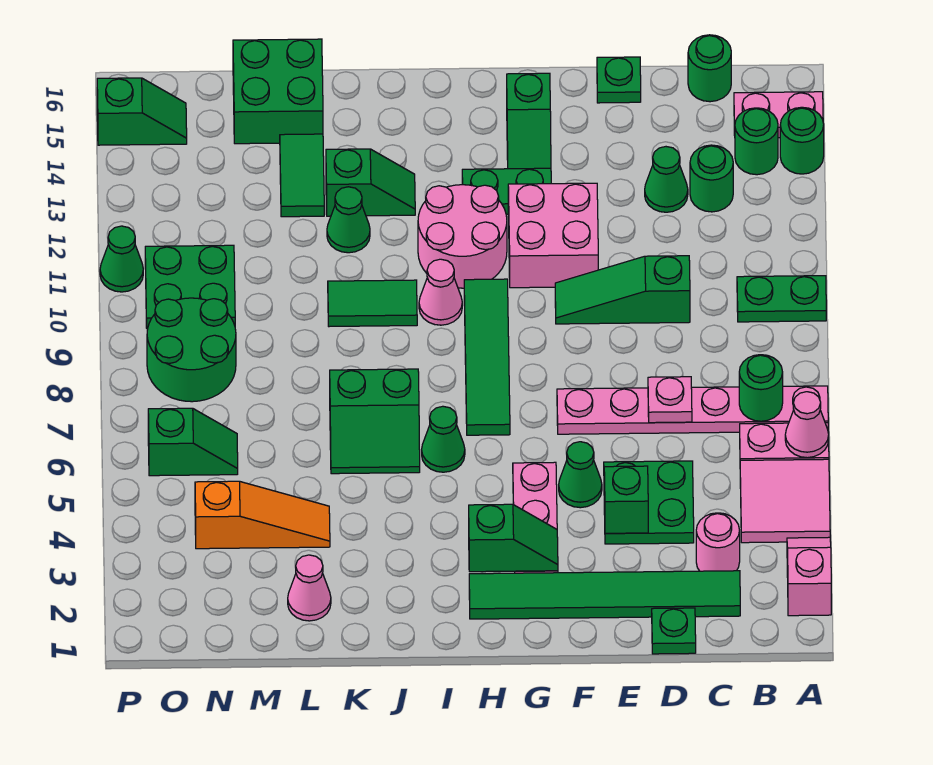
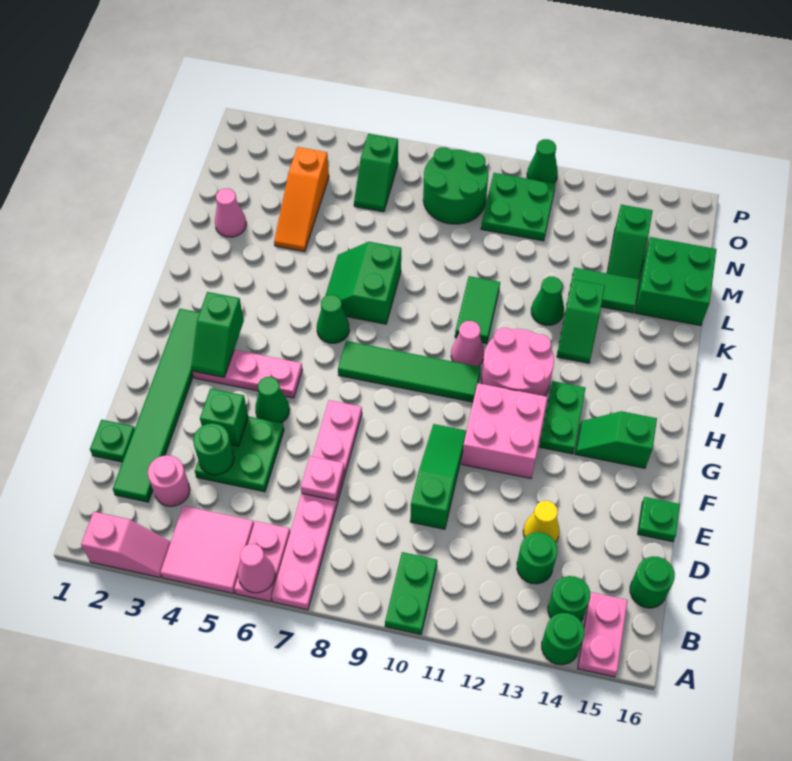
green round brick B7 level 2 -> green round brick D4 level 2
green cone D13 level 1 -> yellow cone D13 level 1
green slope O15:P15 level 1 top P -> green slope M14:N14 level 1 top N

